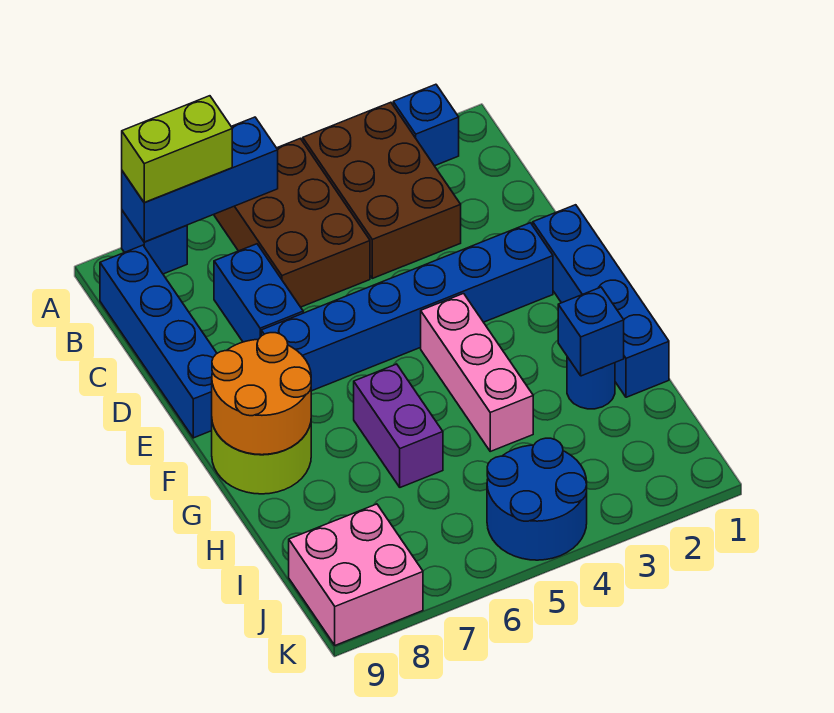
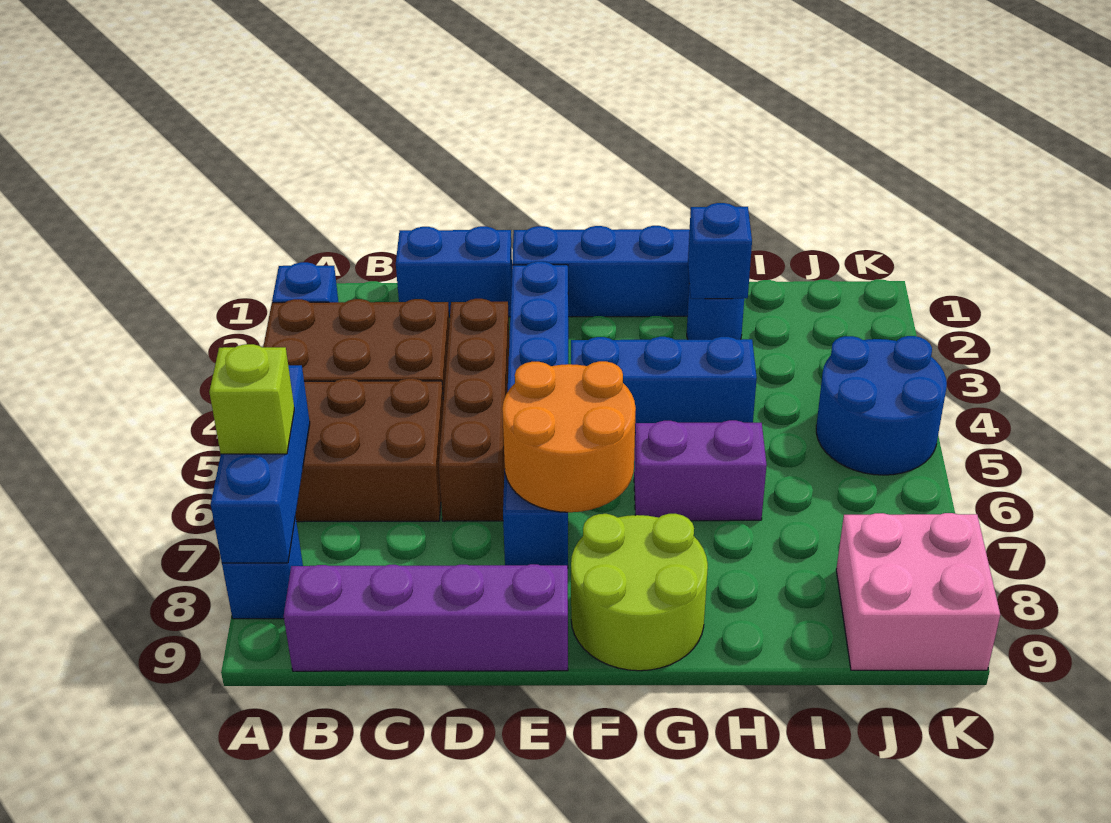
lime brick A7:A8 level 3 -> lime brick A7 level 3
blue brick B9:E9 level 1 -> purple brick B9:E9 level 1
blue brick C7:D7 level 1 -> blue brick C1:D1 level 1
none -> brown brick D3:D6 level 1
pink brick F4:H4 level 1 -> blue brick F4:H4 level 1
orange round brick F8:G9 level 2 -> orange round brick E6:F7 level 2

